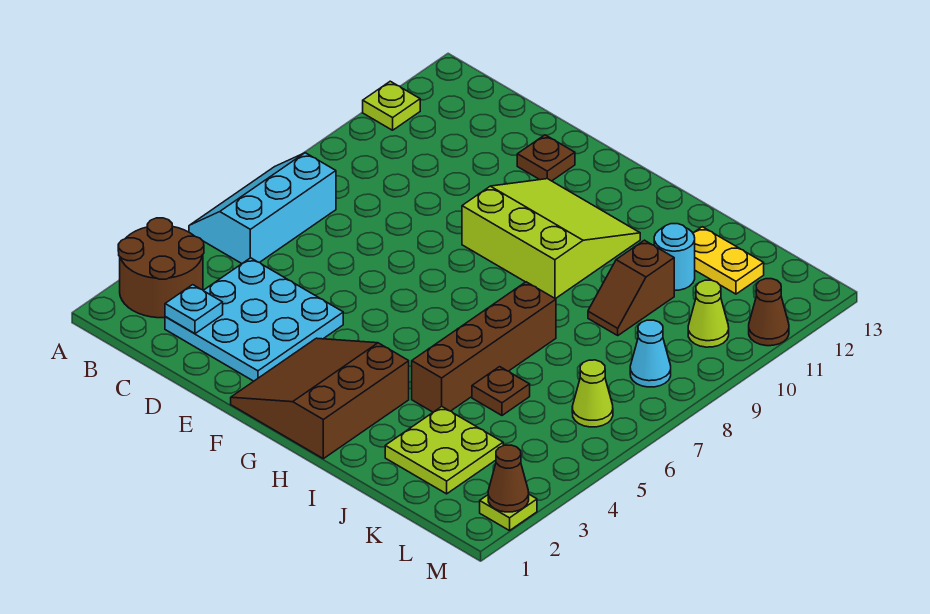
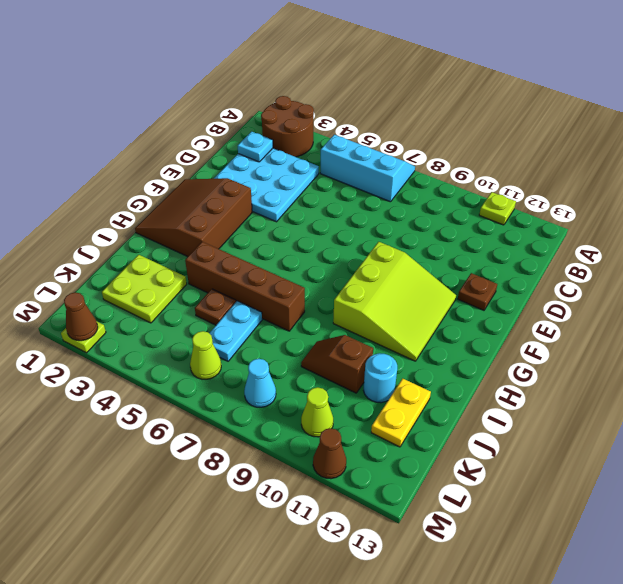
brown slope F1:H3 level 1 top H -> brown slope F1:H3 level 1 top 3
none -> cyan plate J6:K6 level 1

